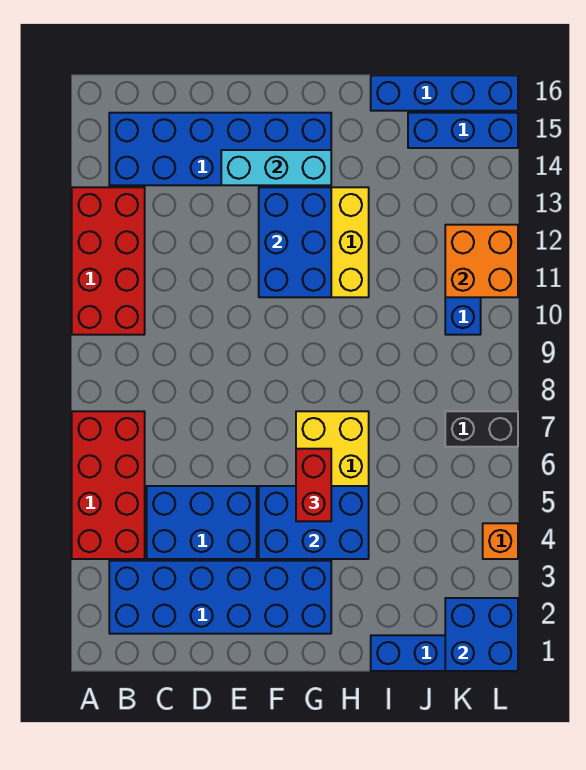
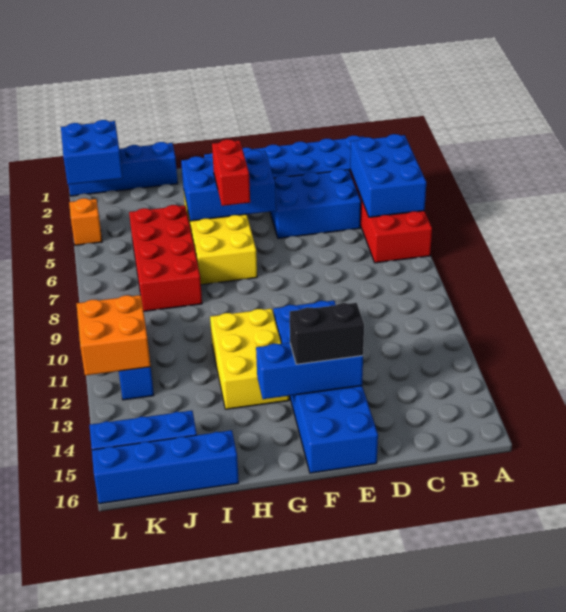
red brick A10:B13 level 1 -> red brick I5:J8 level 1
blue brick B14:G15 level 1 -> blue brick E11:F16 level 1
cyan brick E14:G14 level 2 -> blue brick E14:G14 level 2
blue brick F11:G13 level 2 -> blue brick A4:B6 level 2
black brick K7:L7 level 1 -> black brick E14:F14 level 3

